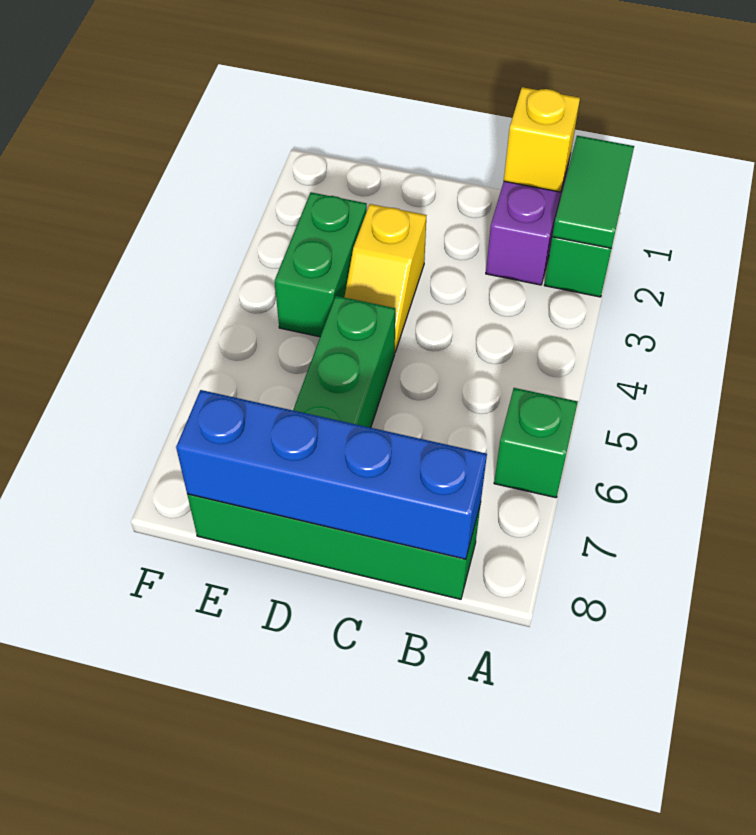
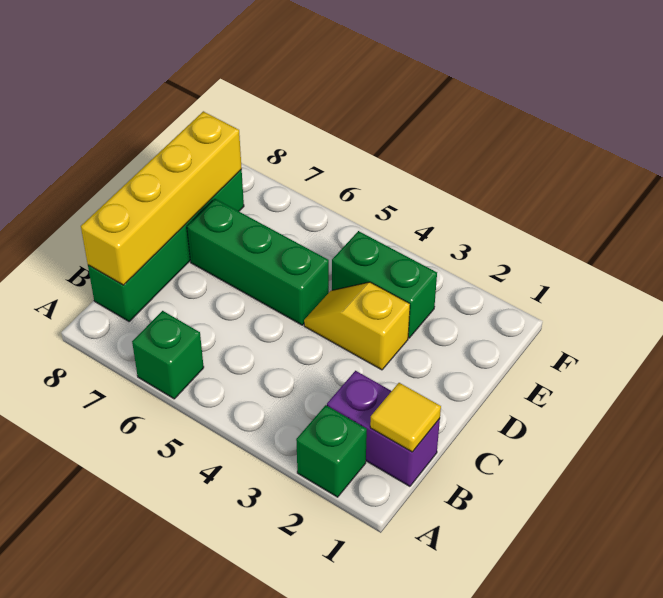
green tile A1:A2 level 2 -> none
yellow brick B1 level 2 -> yellow tile B1 level 2
blue brick B8:E8 level 2 -> yellow brick B8:E8 level 2

